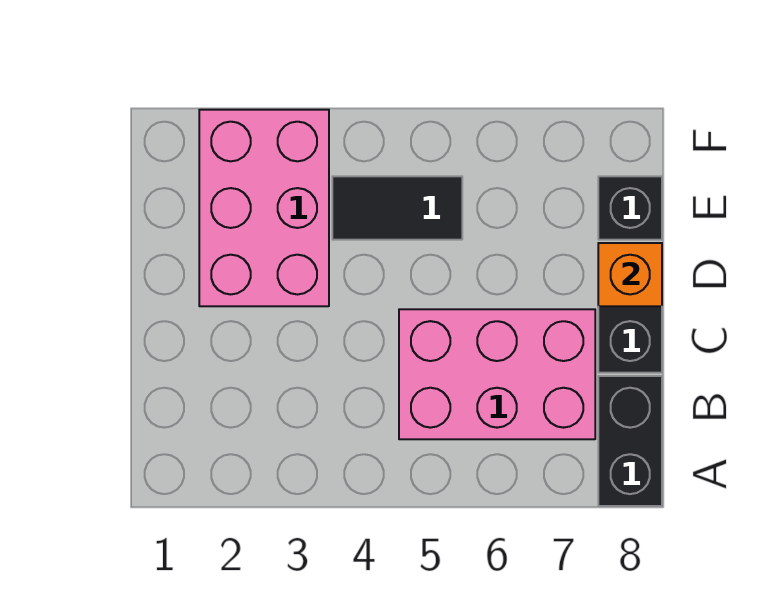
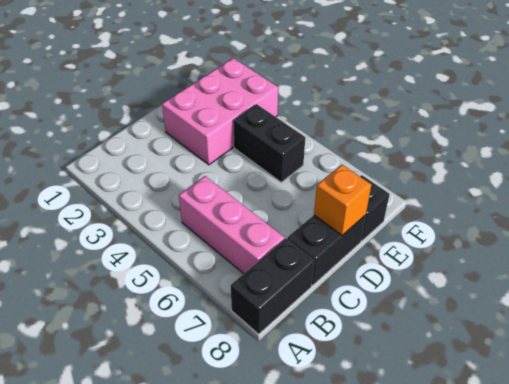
pink brick B5:C7 level 1 -> pink brick B5:B7 level 1
black tile E4:E5 level 1 -> black brick E4:E5 level 1

